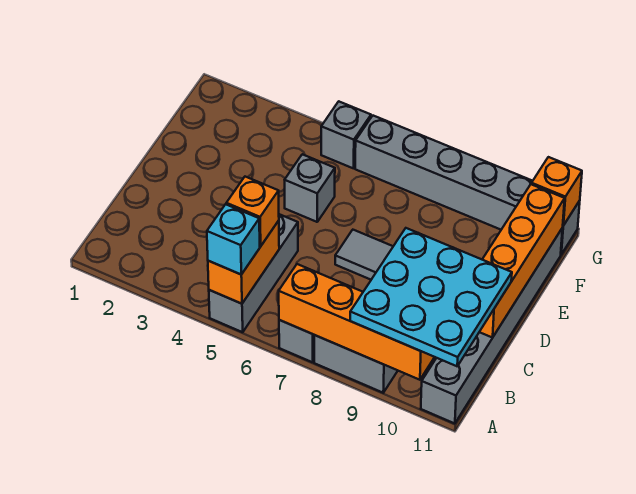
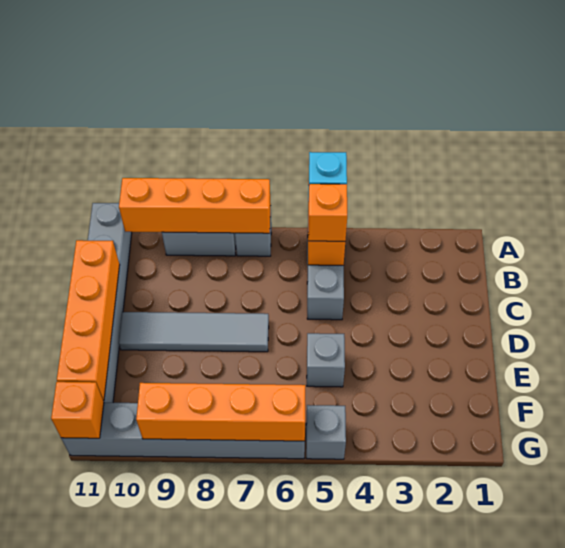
cyan plate A9:C11 level 3 -> none
none -> orange brick G6:G9 level 2

